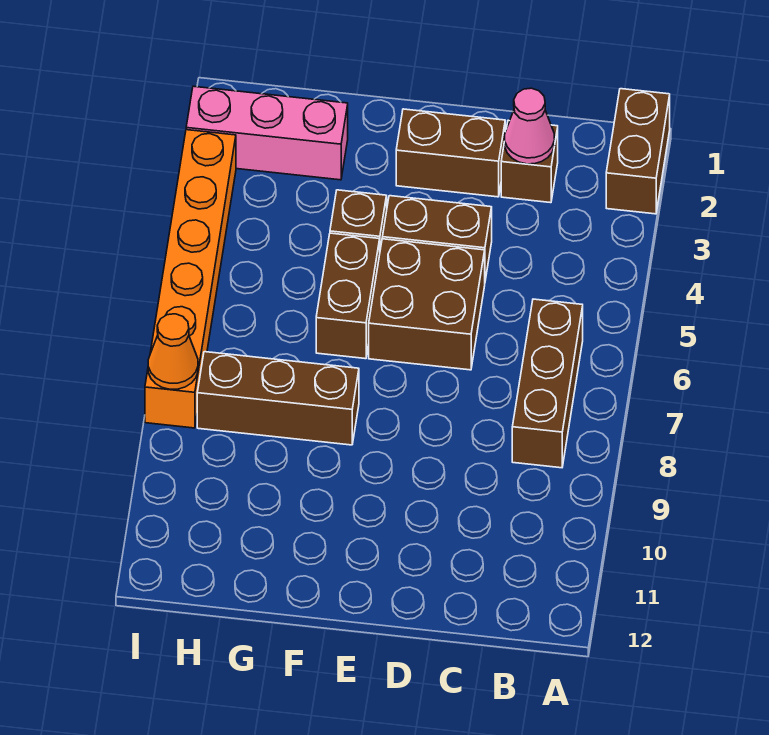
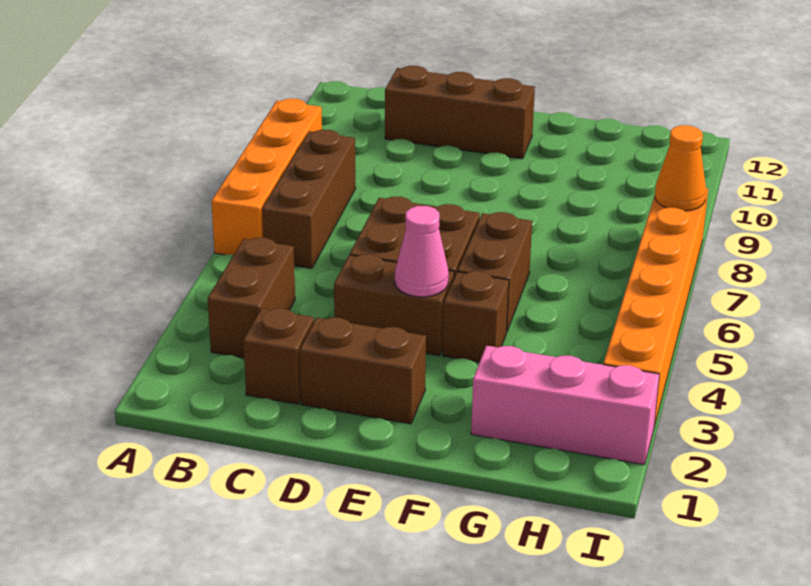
brown brick A1:A2 level 1 -> brown brick B3:B4 level 1
none -> orange brick A6:A9 level 1
pink cone C2 level 2 -> pink cone E4 level 2
brown brick F8:H8 level 1 -> brown brick C11:E11 level 1

